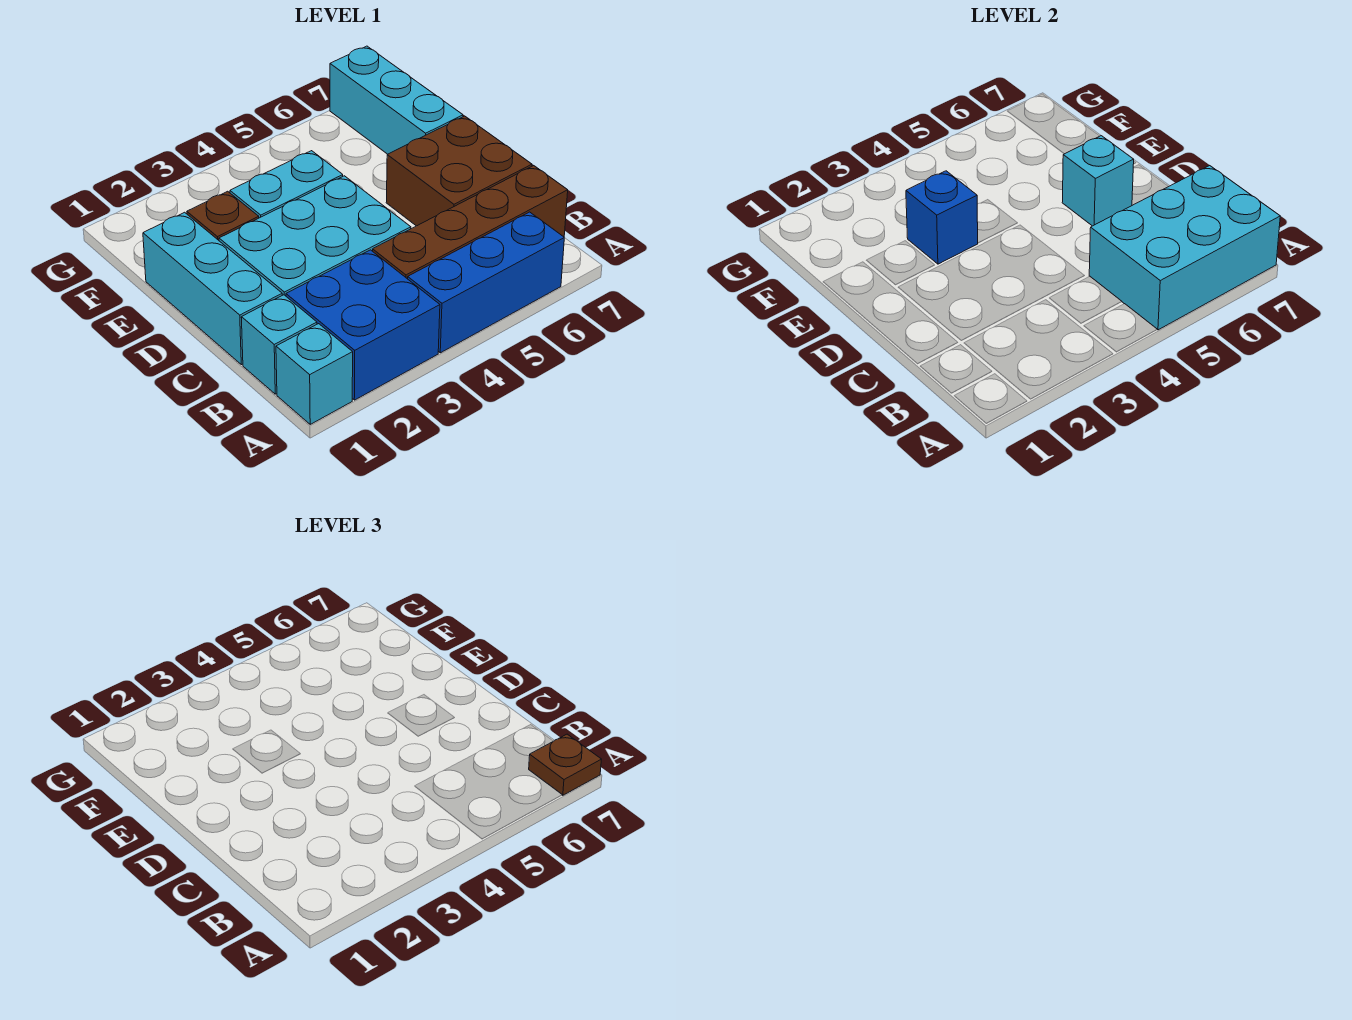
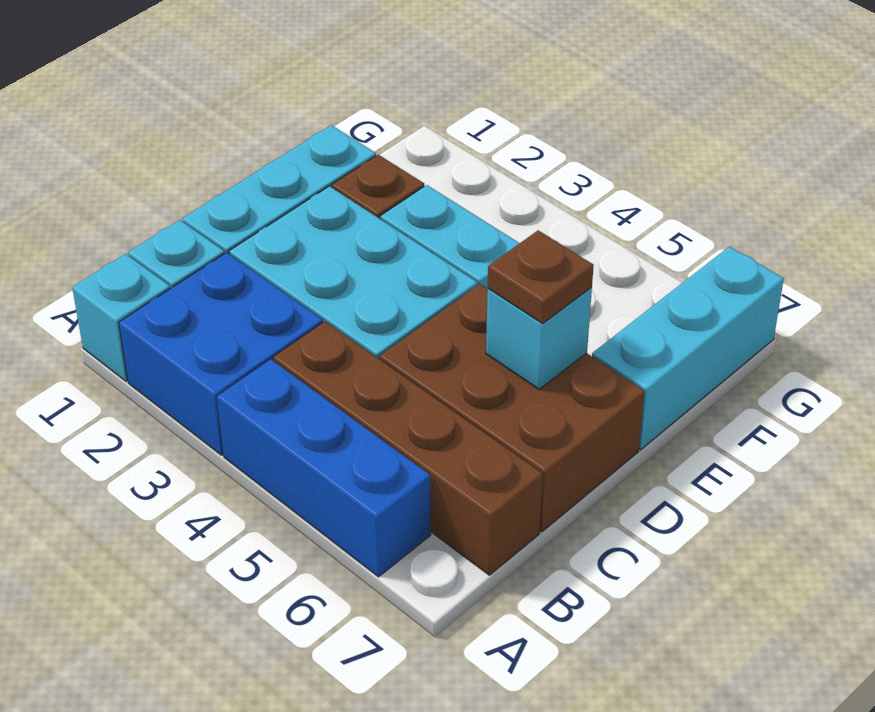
cyan brick A5:B7 level 2 -> none
brown plate A7 level 3 -> brown plate D6 level 3
brown brick C6:D7 level 1 -> brown brick C5:D7 level 1
blue brick E3 level 2 -> none

